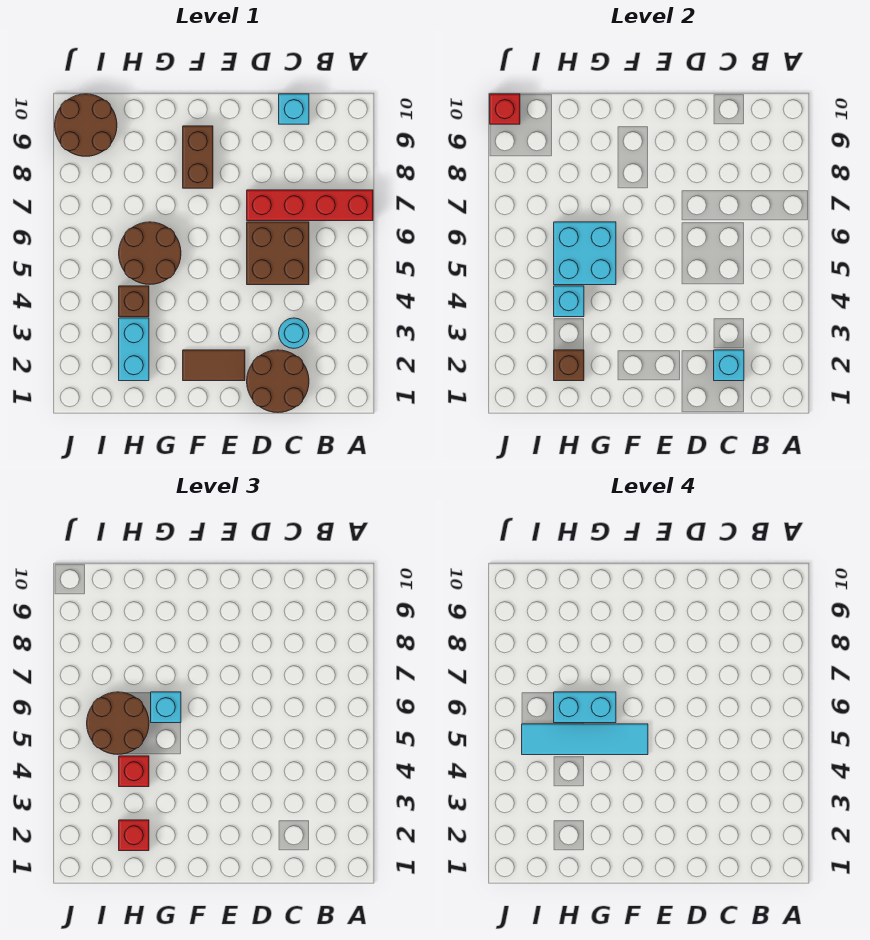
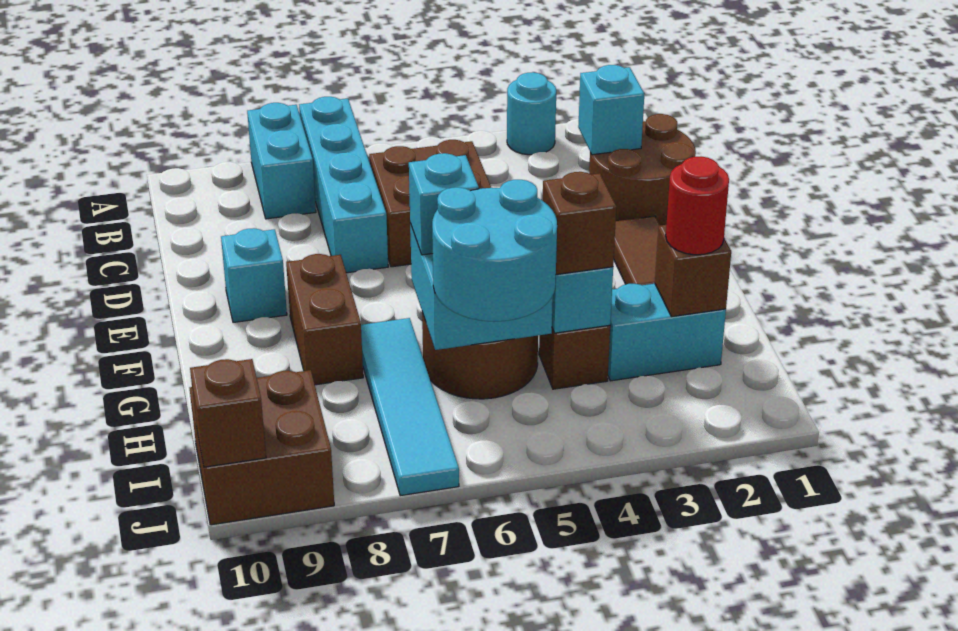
red brick A7:D7 level 1 -> cyan brick A7:D7 level 1
cyan round brick C3 level 1 -> cyan round brick A3 level 1
cyan brick C10 level 1 -> cyan brick E9 level 1
cyan tile F5:I5 level 4 -> cyan tile G7:J7 level 1
brown brick F8:F9 level 1 -> brown brick F8:G8 level 1
cyan brick G6:H6 level 4 -> cyan brick A8:B8 level 1
red brick H2 level 3 -> red round brick H2 level 3
red brick H4 level 3 -> brown brick H4 level 3
brown round brick H5:I6 level 3 -> cyan round brick H5:I6 level 3
brown round brick I9:J10 level 1 -> brown brick I9:J10 level 1
red brick J10 level 2 -> brown brick J10 level 2

